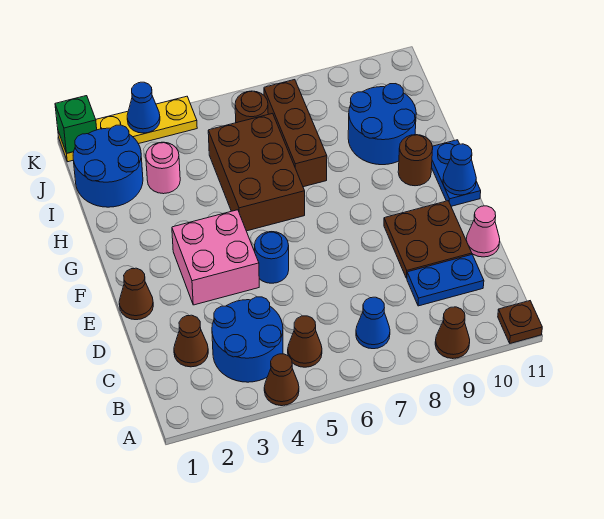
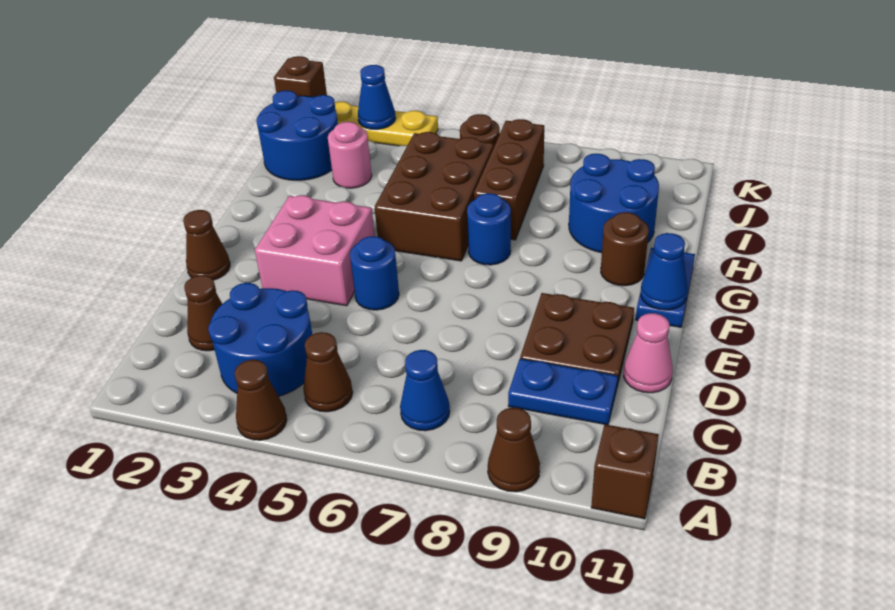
brown plate A11 level 1 -> brown brick A11 level 1
none -> blue round brick G7 level 1
green brick K1 level 2 -> brown brick K1 level 2

